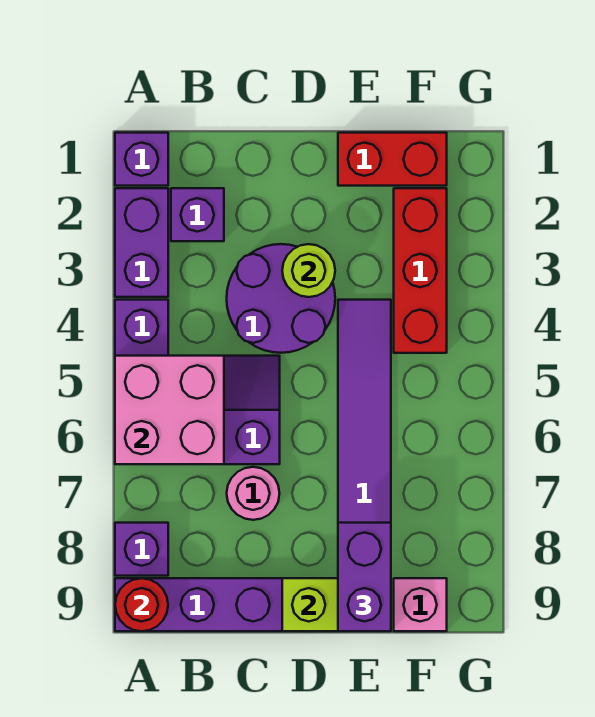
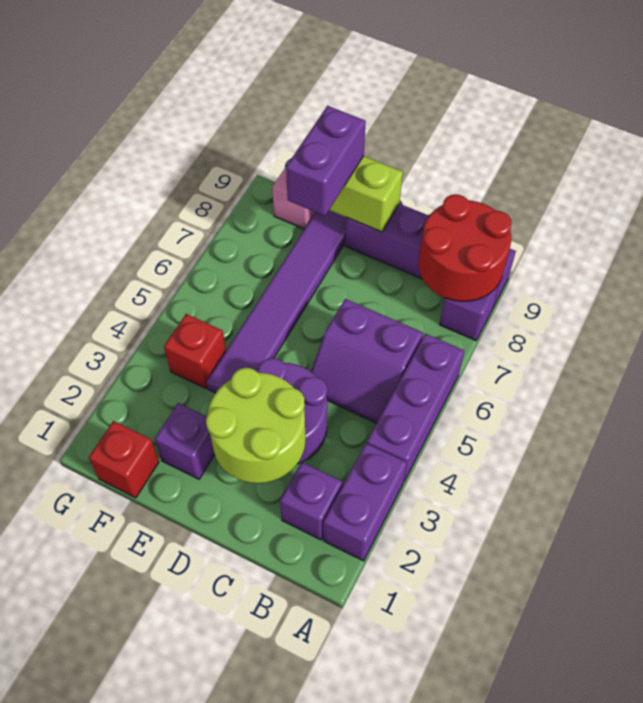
purple brick A1 level 1 -> purple brick E2 level 1
pink brick A5:B6 level 2 -> none
red round brick A9 level 2 -> red round brick A8:B9 level 2
pink round brick C7 level 1 -> none
lime round brick D3 level 2 -> lime round brick C2:D3 level 2
red brick E1:F1 level 1 -> red brick F1 level 1
red brick F2:F4 level 1 -> red brick F4 level 1

